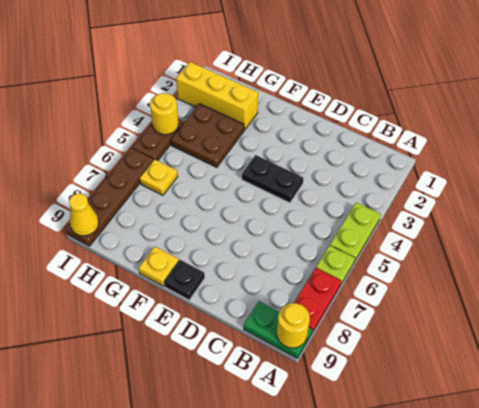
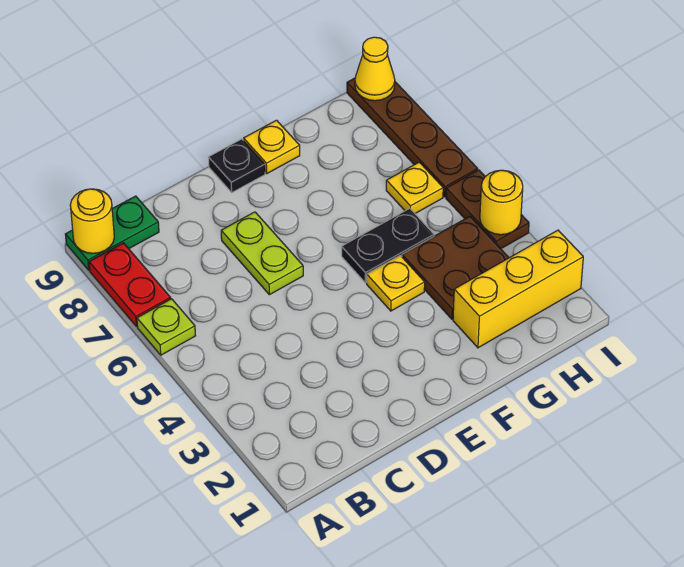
lime plate A4:A5 level 1 -> lime plate D6:D7 level 1
black plate D4:E4 level 1 -> black plate F5:G5 level 1
none -> yellow plate F4 level 1

